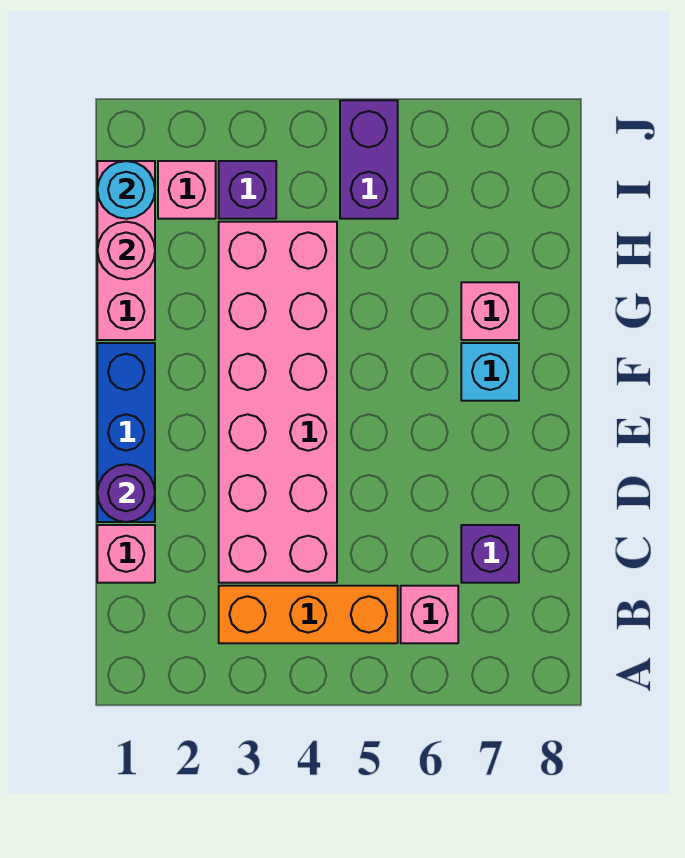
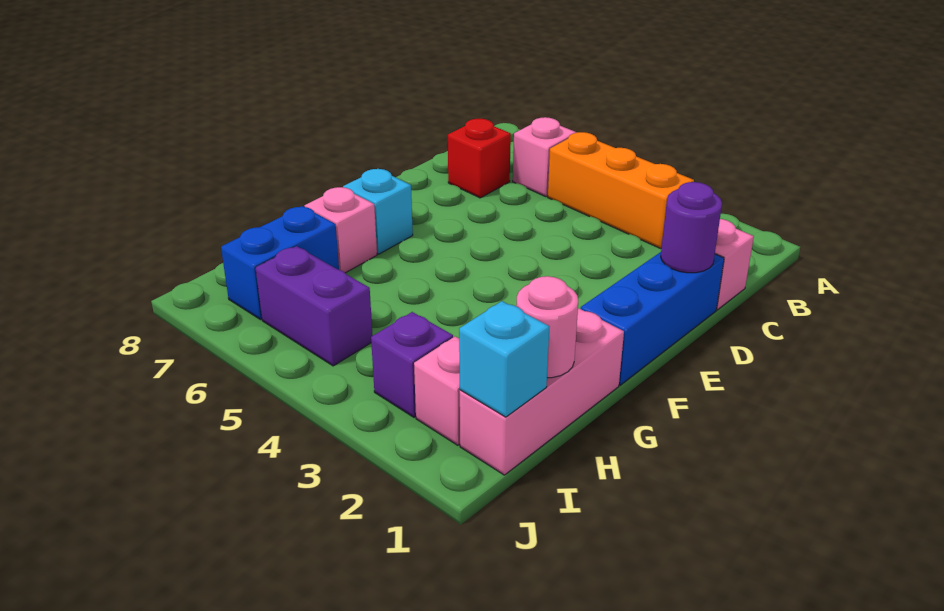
pink brick C3:H4 level 1 -> none
purple brick C7 level 1 -> red brick C7 level 1
none -> blue brick H7:I7 level 1
cyan round brick I1 level 2 -> cyan brick I1 level 2
purple brick I5:J5 level 1 -> purple brick I5:I6 level 1

